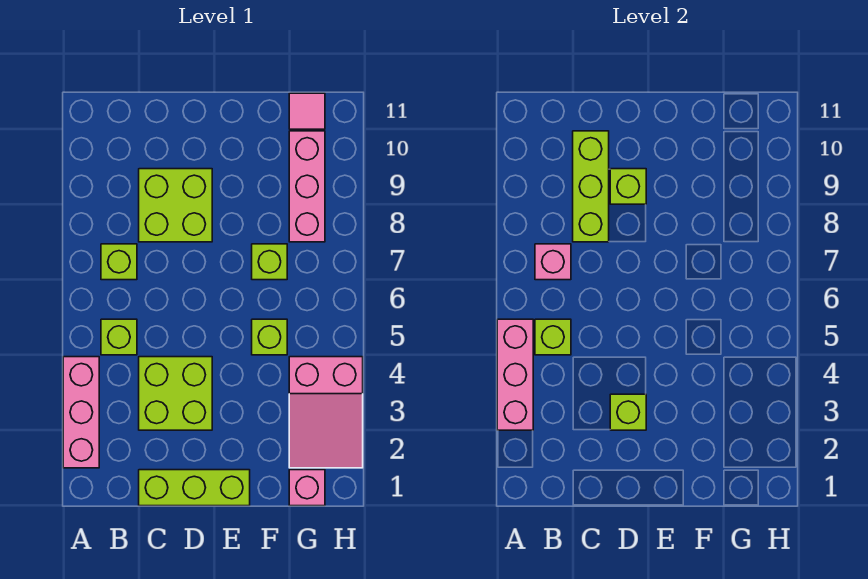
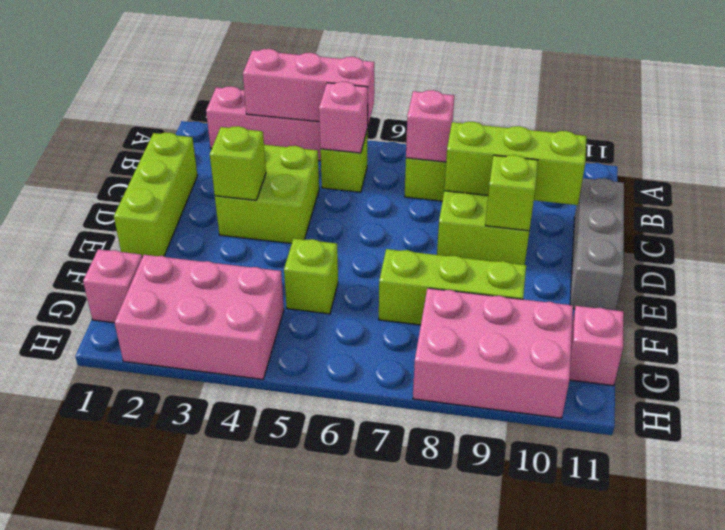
lime brick B5 level 2 -> pink brick B5 level 2
none -> grey brick C11:E11 level 1
lime brick F7 level 1 -> lime brick F7:F9 level 1
pink slope G2:H4 level 1 top 4 -> pink brick G2:H4 level 1
pink brick G8:G10 level 1 -> pink brick G8:H10 level 1
pink tile G11 level 1 -> pink brick G11 level 1

